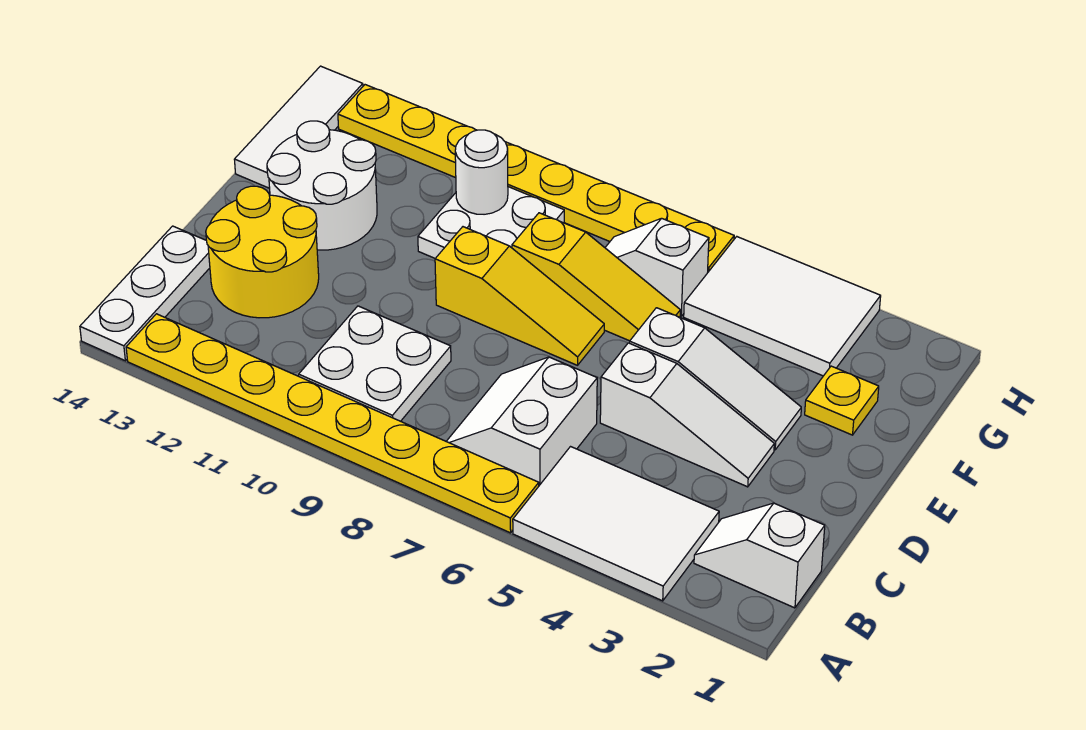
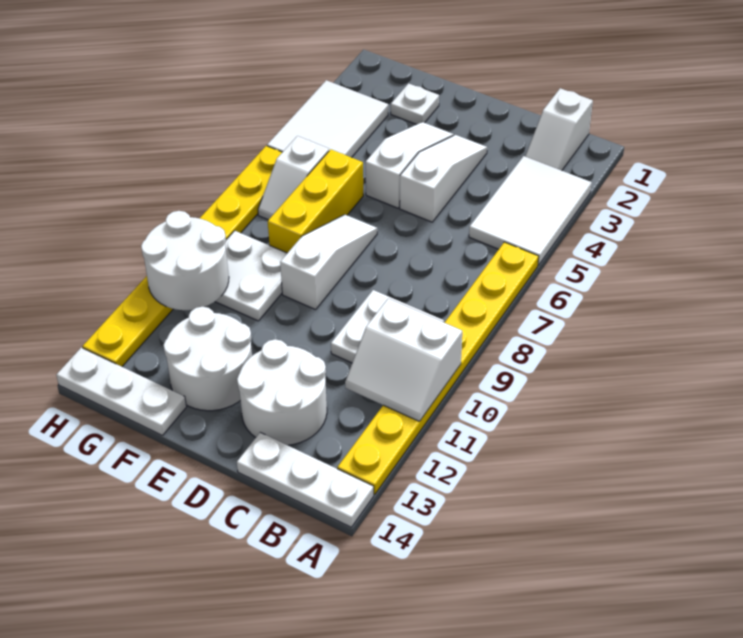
white slope B6:C7 level 1 top 6 -> white slope A10:B11 level 2 top 10
yellow round brick C12:D13 level 1 -> white round brick C12:D13 level 1
yellow slope E7:E9 level 1 top 9 -> white slope E7:E9 level 1 top 9
yellow plate F2 level 1 -> white plate F2 level 1
yellow slope F6:F8 level 1 top 8 -> yellow brick F6:F8 level 1
white tile F14:H14 level 1 -> white plate F14:H14 level 1
white round brick G10 level 2 -> white round brick G10:H11 level 2

